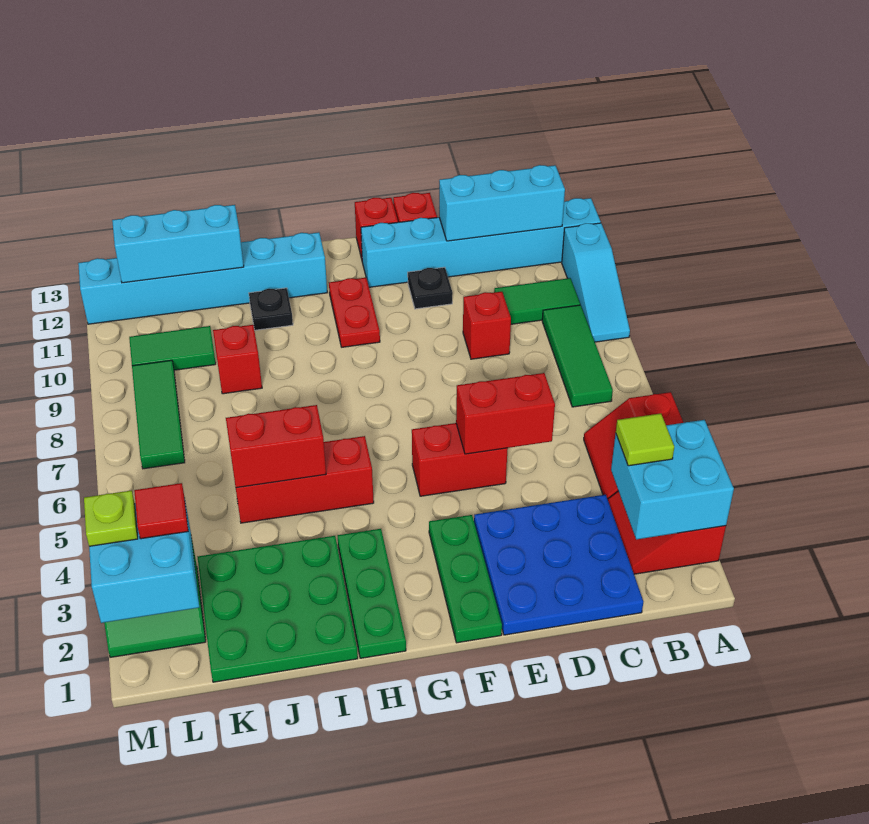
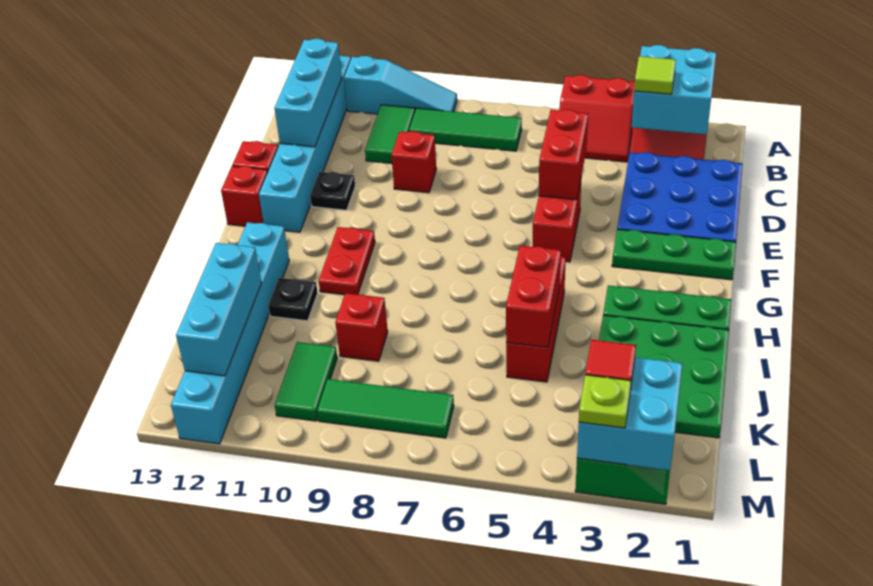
red plate G10:G11 level 1 -> red plate G10:H10 level 1

